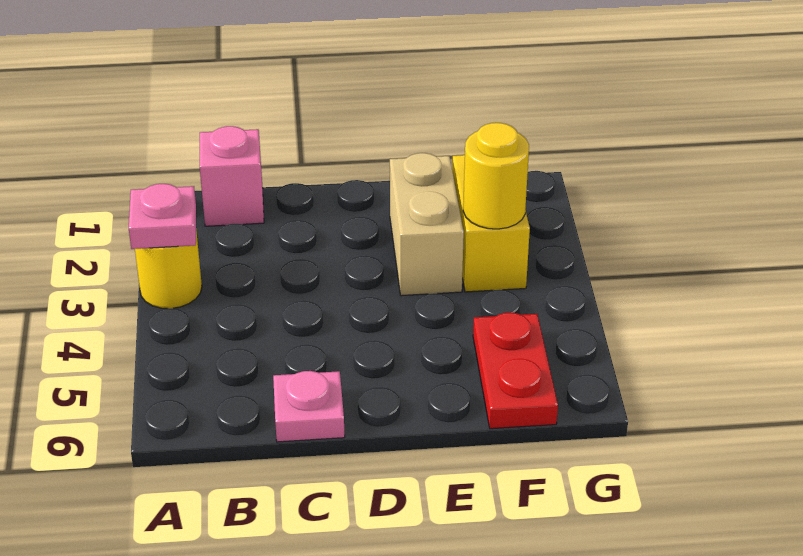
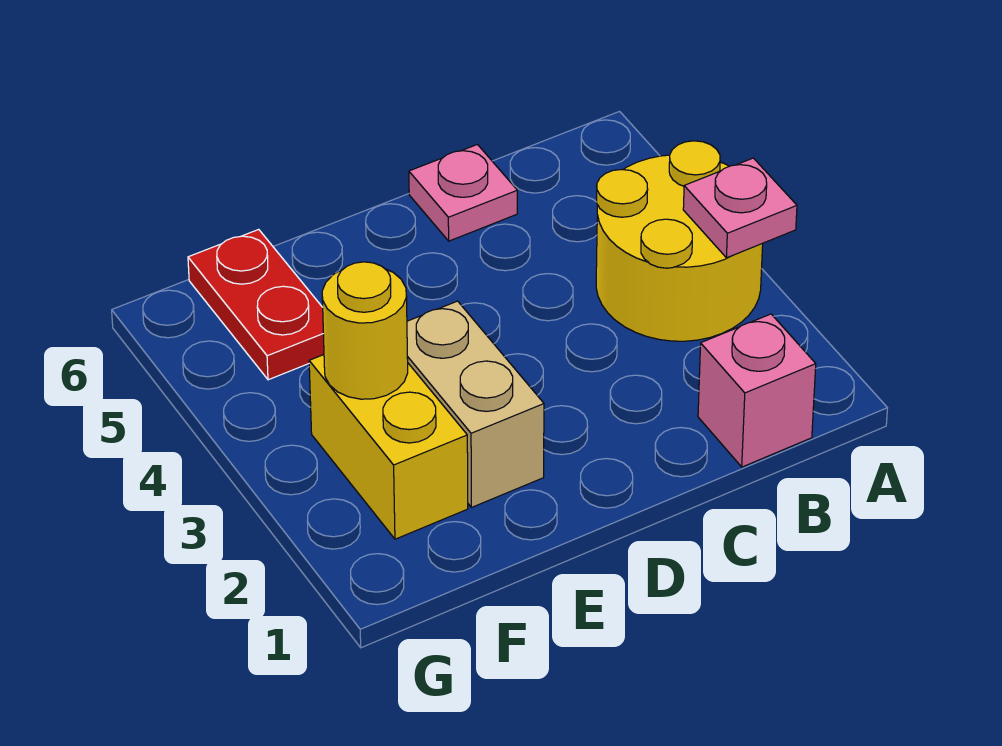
yellow round brick A3 level 1 -> yellow round brick A3:B4 level 1

